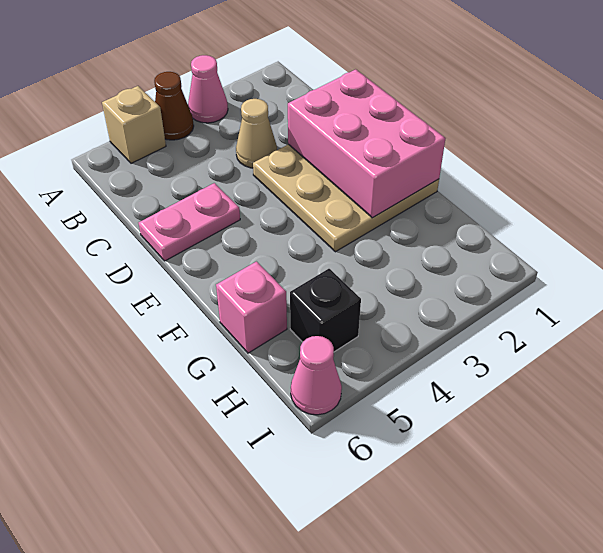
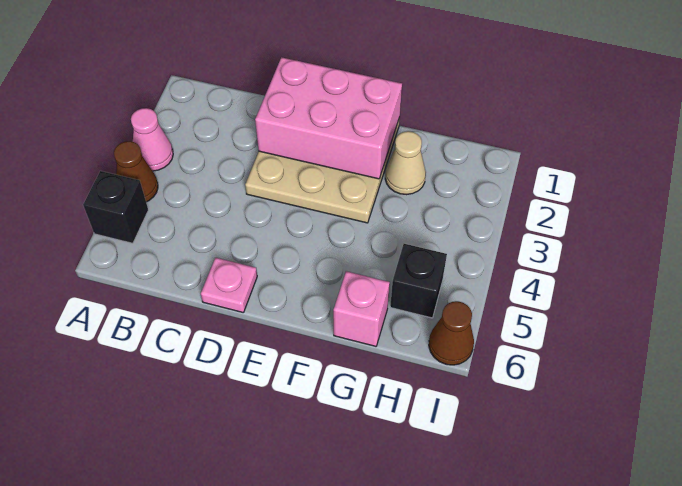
tan brick A5 level 1 -> black brick A5 level 1
tan cone C3 level 1 -> tan cone G2 level 1
pink plate D5:D6 level 1 -> pink plate D6 level 1
pink cone I6 level 1 -> brown cone I6 level 1

